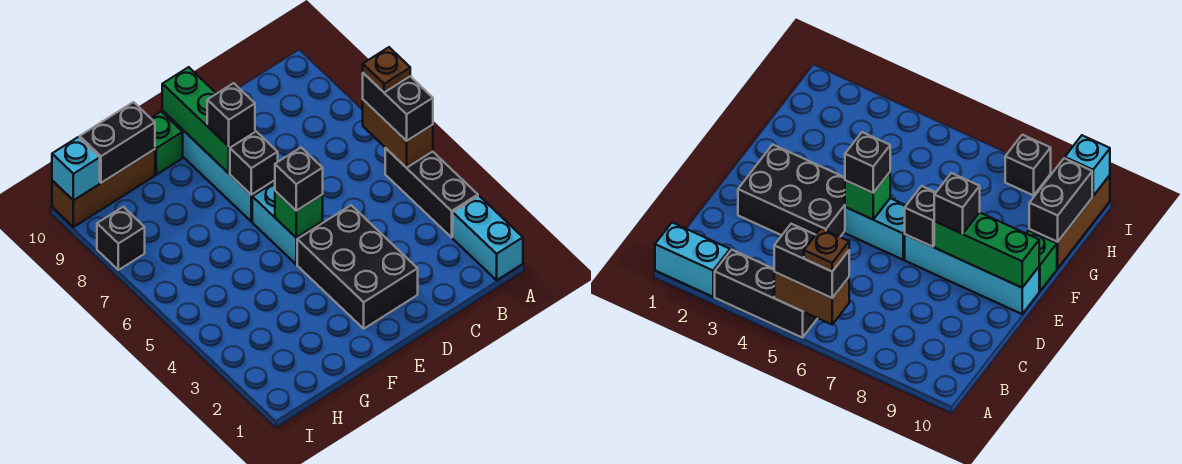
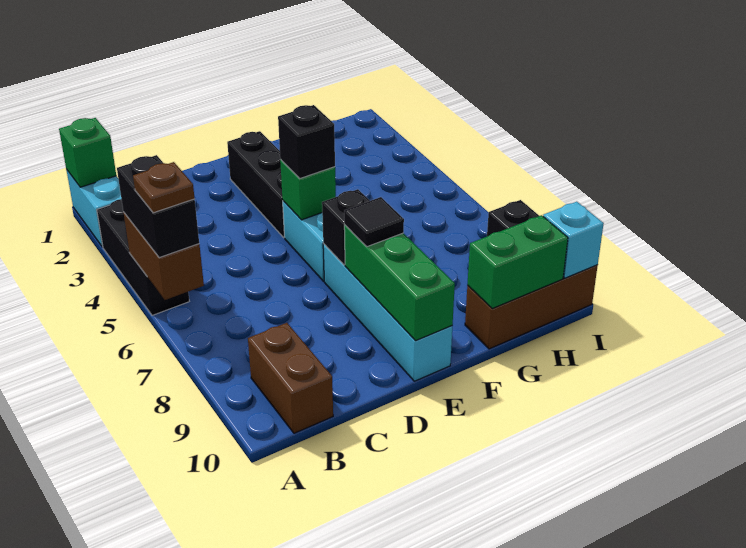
none -> brown brick B9:B10 level 1
black brick D2:E4 level 1 -> black brick E2:E4 level 1
black brick E8 level 3 -> black tile E8 level 3
green brick F10 level 1 -> green brick A1 level 2
black brick G10:H10 level 2 -> green brick G10:H10 level 2

